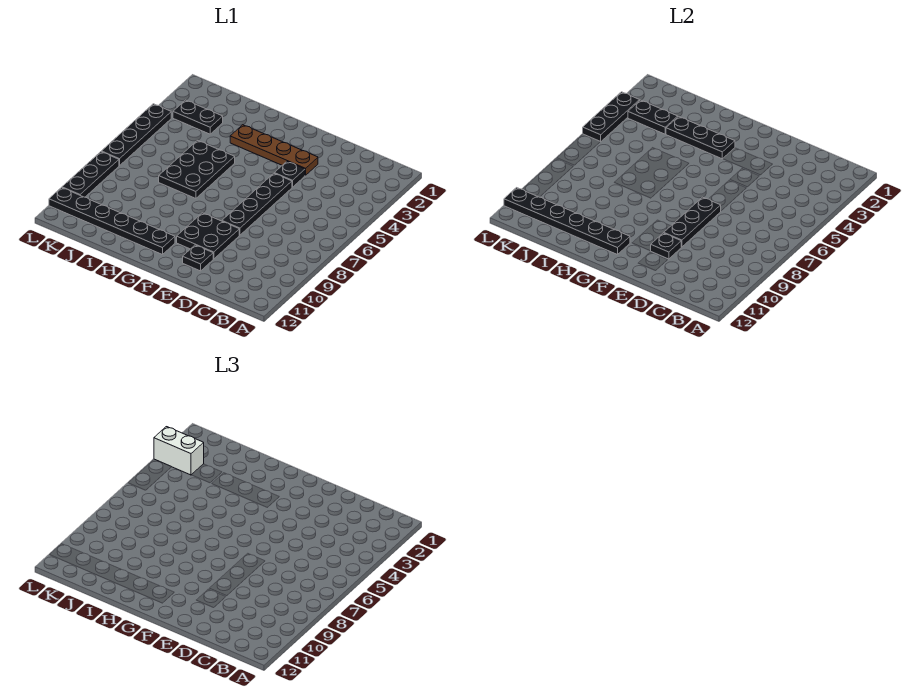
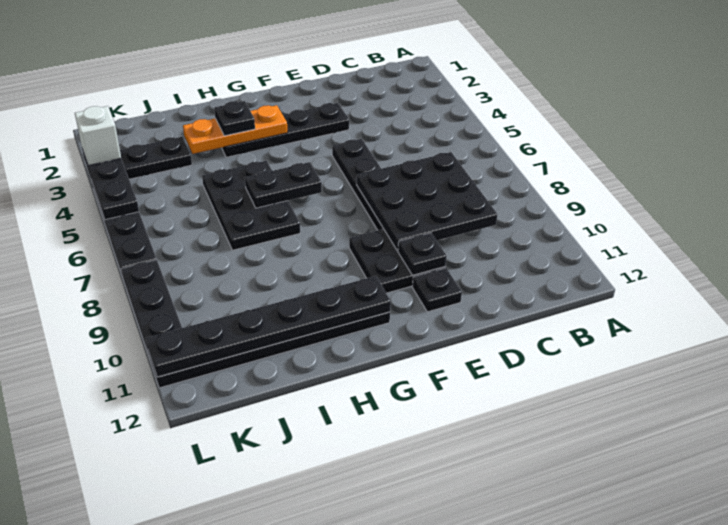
brown plate E3:H3 level 1 -> black plate E3:H3 level 1
black plate E4 level 1 -> black plate H3 level 3
black plate E7:E9 level 2 -> black plate C7:E9 level 2
black plate G3:I3 level 2 -> orange plate G3:I3 level 2
black plate J3:K3 level 2 -> black plate G6:H6 level 2
white brick K3:L3 level 3 -> white brick L3 level 3

